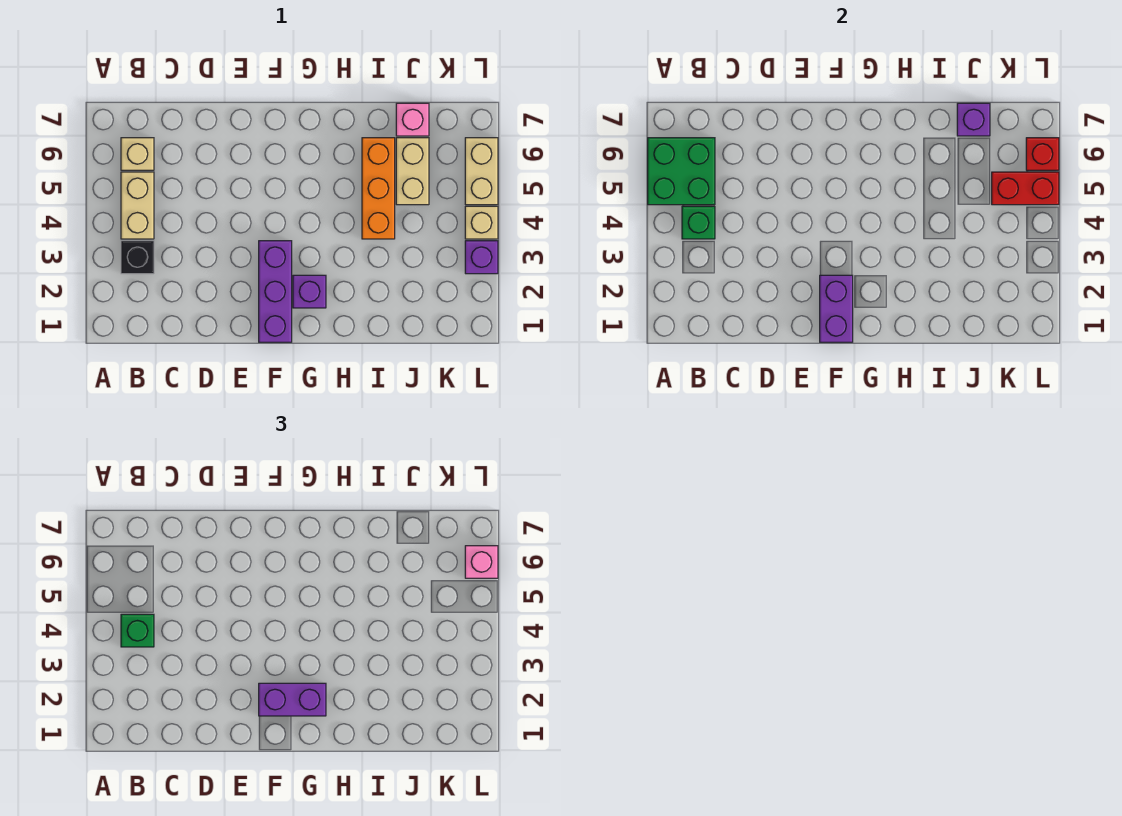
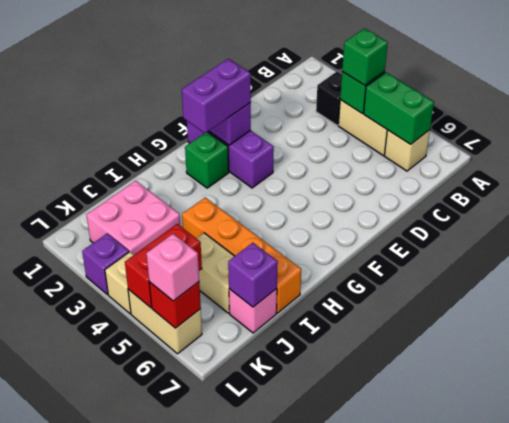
green brick A5:B6 level 2 -> green brick B5:B6 level 2
purple brick G2 level 1 -> green brick G2 level 1
orange brick I4:I6 level 1 -> orange brick I4:I7 level 1
none -> pink brick J2:K3 level 1

